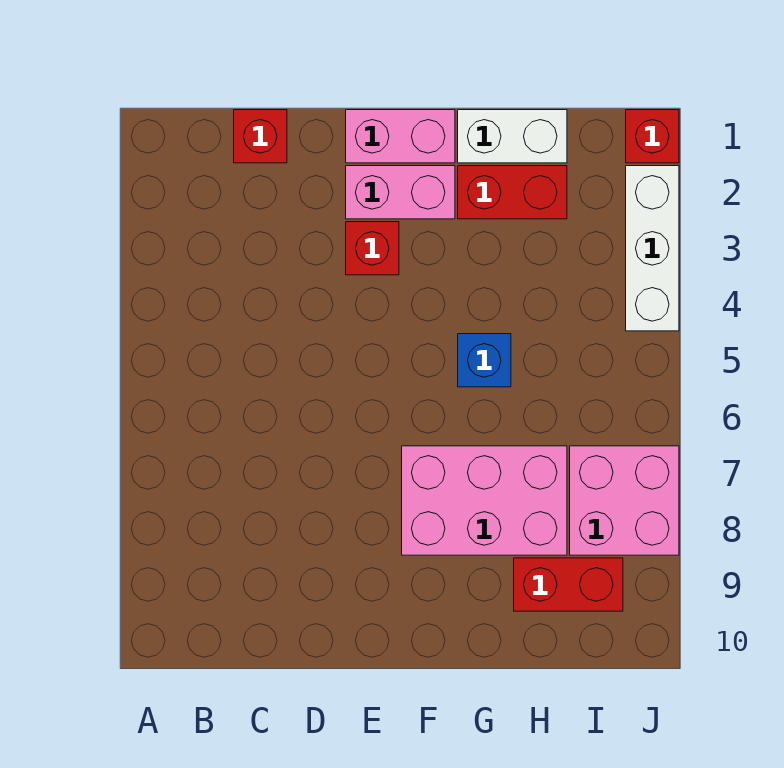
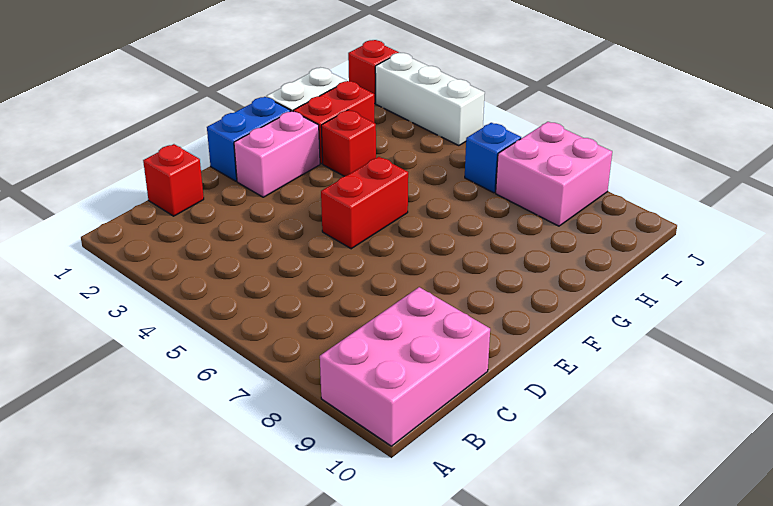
pink brick E1:F1 level 1 -> blue brick E1:F1 level 1
red brick E3 level 1 -> red brick G3 level 1
pink brick F7:H8 level 1 -> pink brick A9:C10 level 1
blue brick G5 level 1 -> blue brick I6 level 1
red brick H9:I9 level 1 -> red brick E5:F5 level 1

